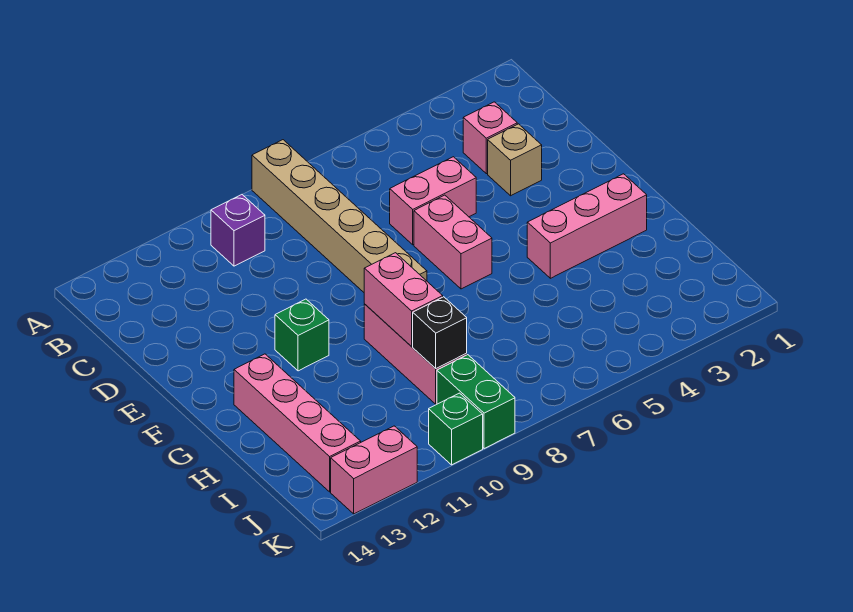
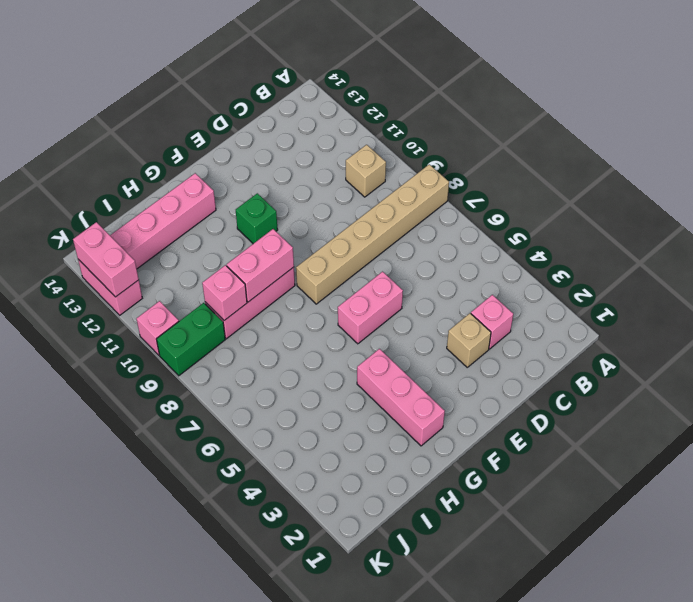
purple brick B10 level 1 -> tan brick B10 level 1
pink brick D5:D6 level 1 -> pink brick K12:K13 level 2
black brick I9 level 2 -> pink brick I9 level 2
green brick K10 level 1 -> pink brick K10 level 1

